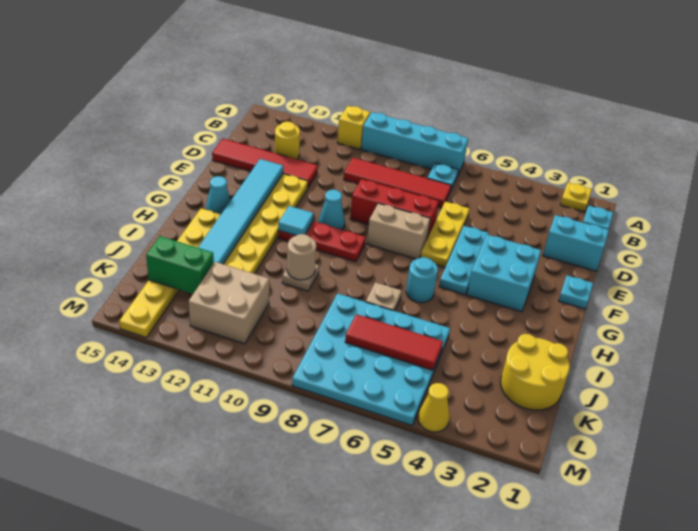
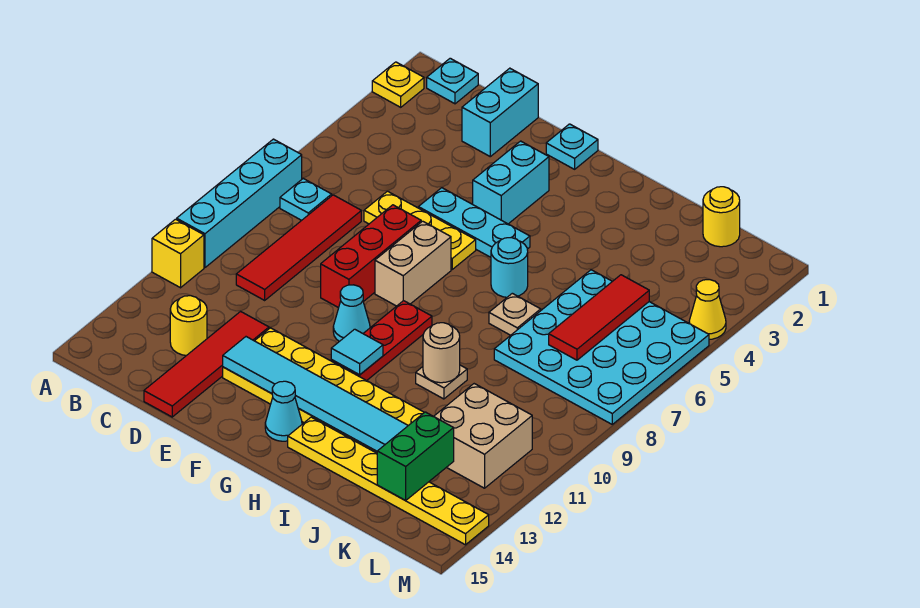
cyan brick F3:G4 level 1 -> cyan brick F3:F4 level 1
yellow round brick J1:K2 level 1 -> yellow round brick K1 level 1

